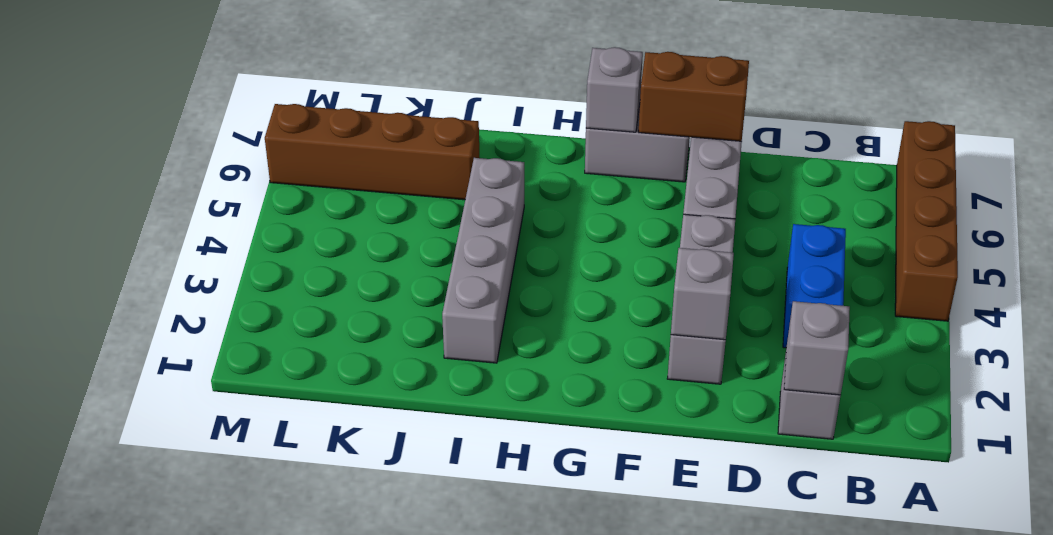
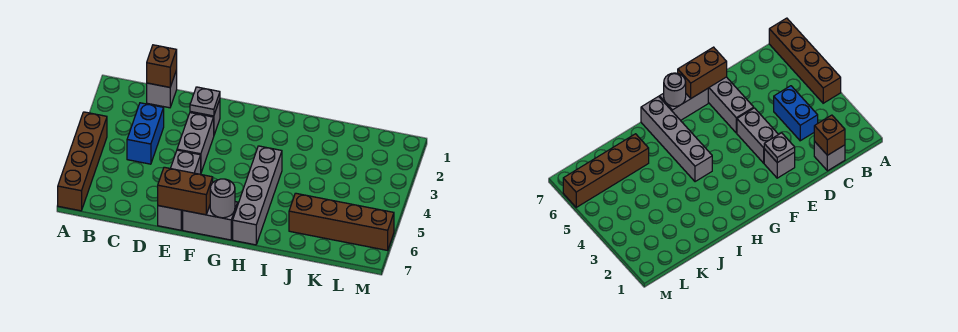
grey brick C1 level 2 -> brown brick C1 level 2
grey brick E2 level 2 -> grey plate E2 level 2
grey brick G7 level 2 -> grey round brick G7 level 2
grey brick I2:I5 level 1 -> grey brick H4:H7 level 1

